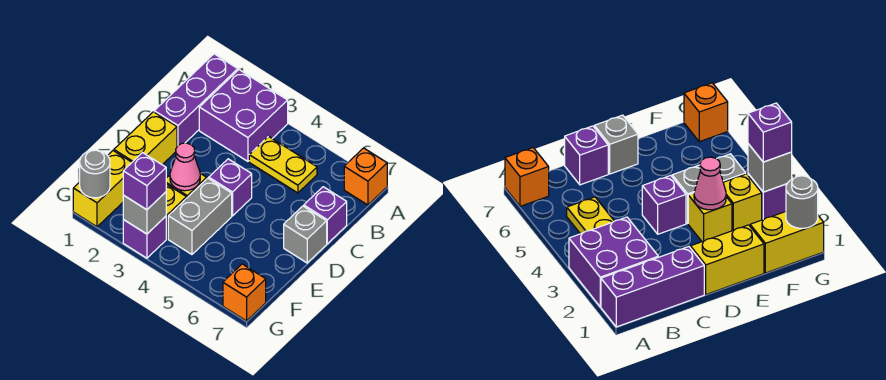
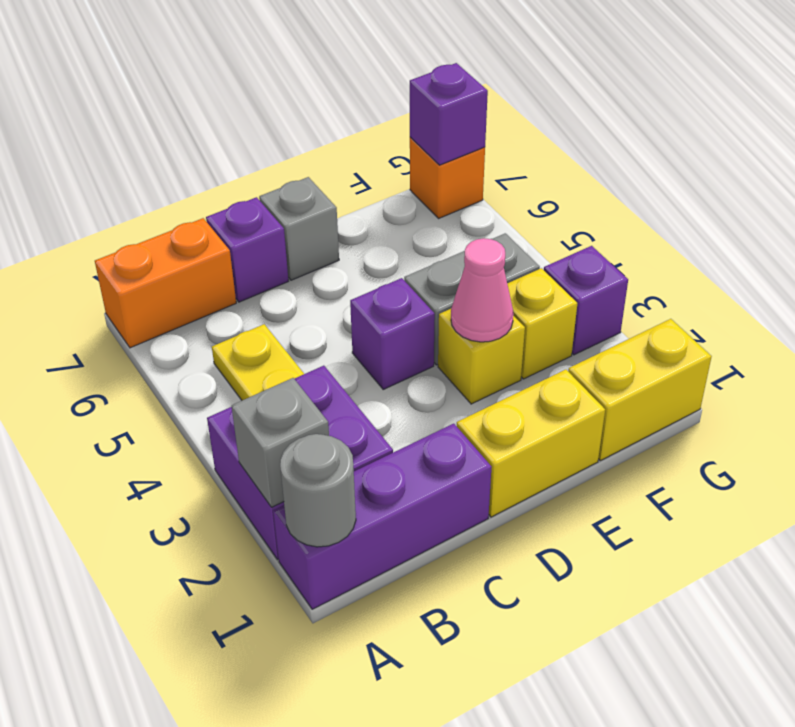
orange brick A7 level 1 -> orange brick A7:B7 level 1
grey round brick G1 level 2 -> grey round brick A1 level 2
grey brick G3 level 2 -> grey brick A2 level 2
purple brick G3 level 3 -> purple brick G7 level 2

